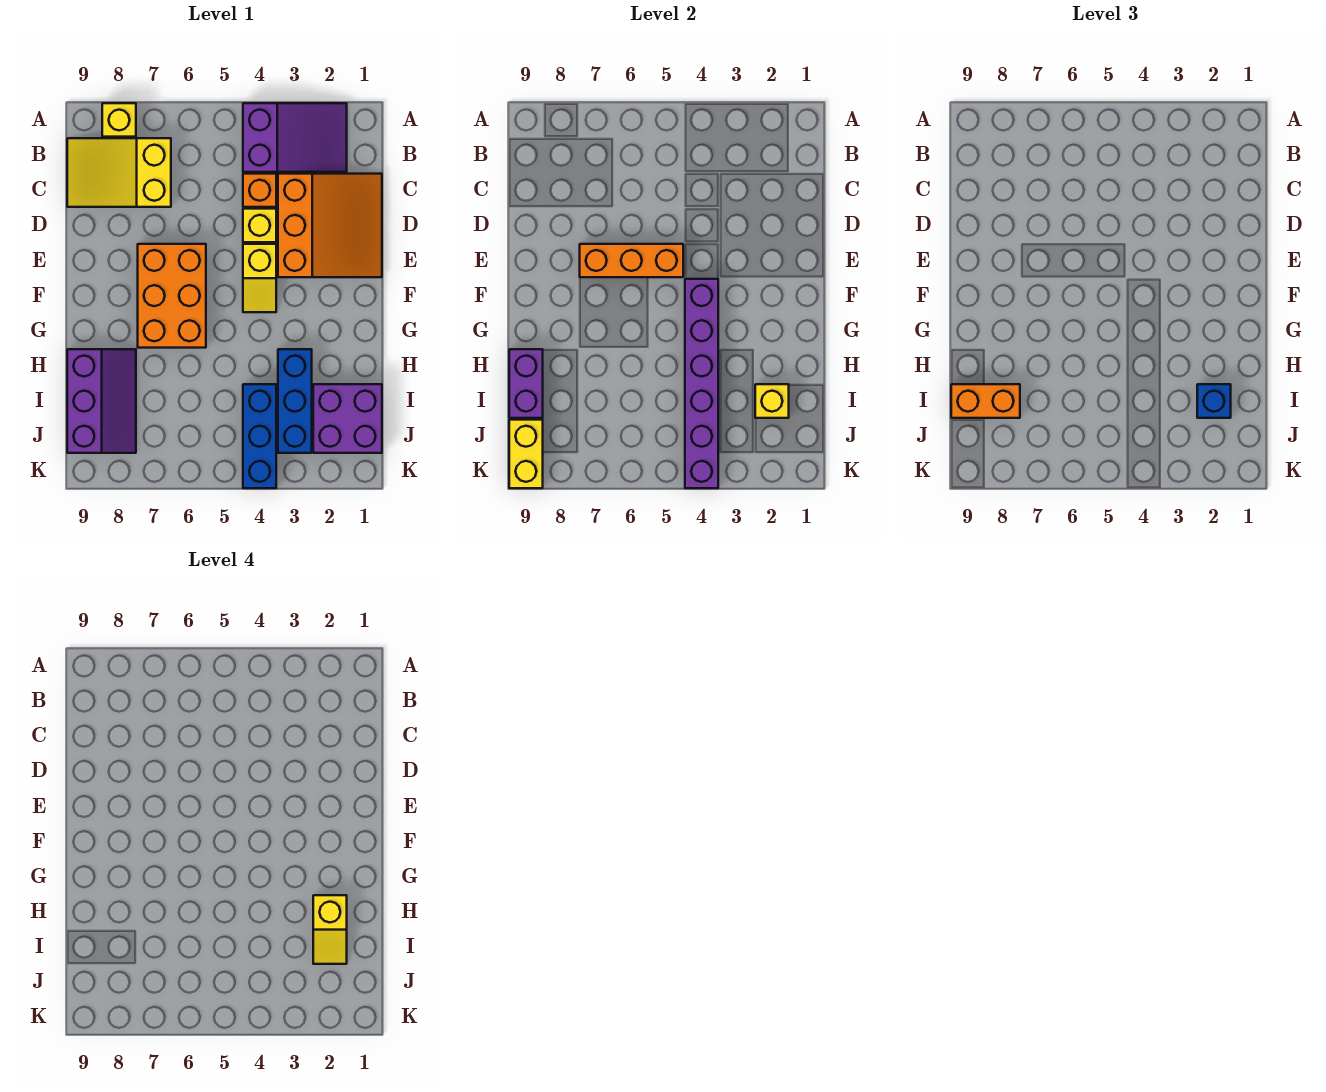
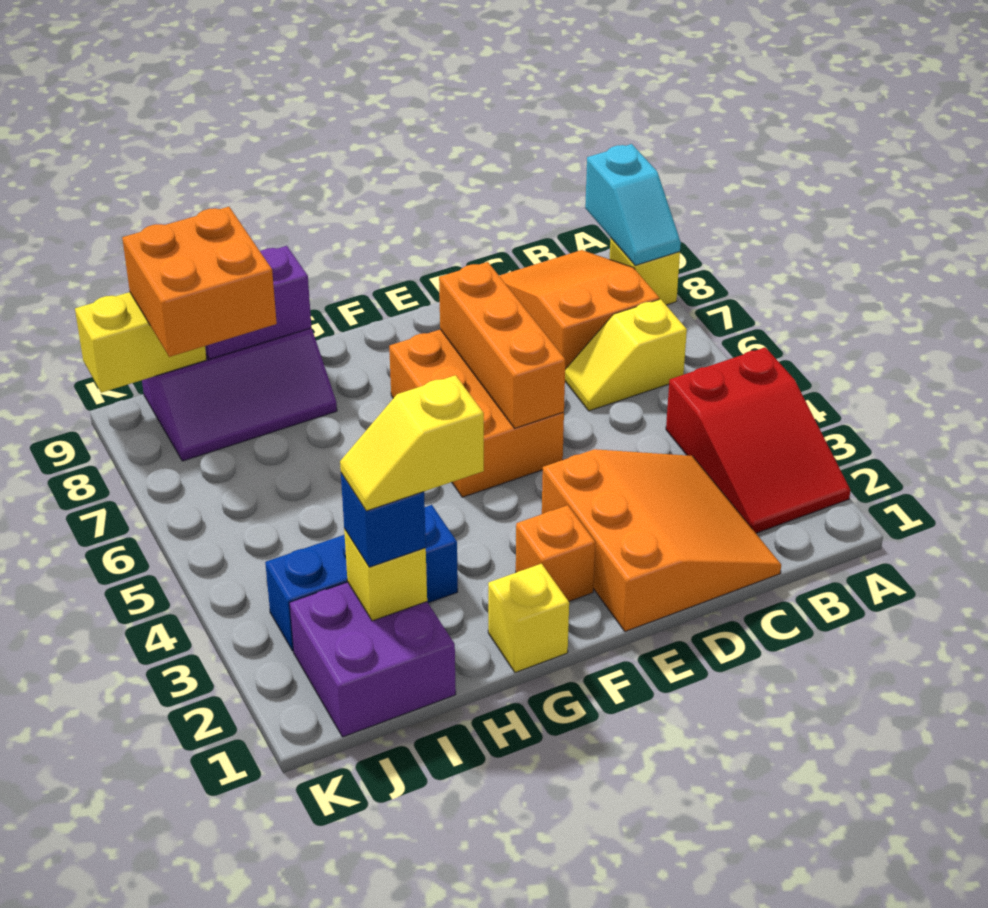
purple slope A2:B4 level 1 top 4 -> red slope A2:B4 level 1 top 4
none -> cyan slope A8:A9 level 2 top 9
yellow slope B7:C9 level 1 top 7 -> orange slope B7:C9 level 1 top 7
orange slope C1:E3 level 1 top 3 -> orange slope C1:E3 level 1 top E
orange brick C4 level 1 -> orange brick F2 level 1
yellow brick D4 level 1 -> yellow brick G1 level 1
yellow slope E4:F4 level 1 top E -> yellow slope B6:C6 level 1 top B
orange brick E6:G7 level 1 -> orange brick E5:F7 level 1
purple brick F4:K4 level 2 -> none
blue brick I4:K4 level 1 -> none
orange brick I8:I9 level 3 -> orange brick I8:J9 level 3

